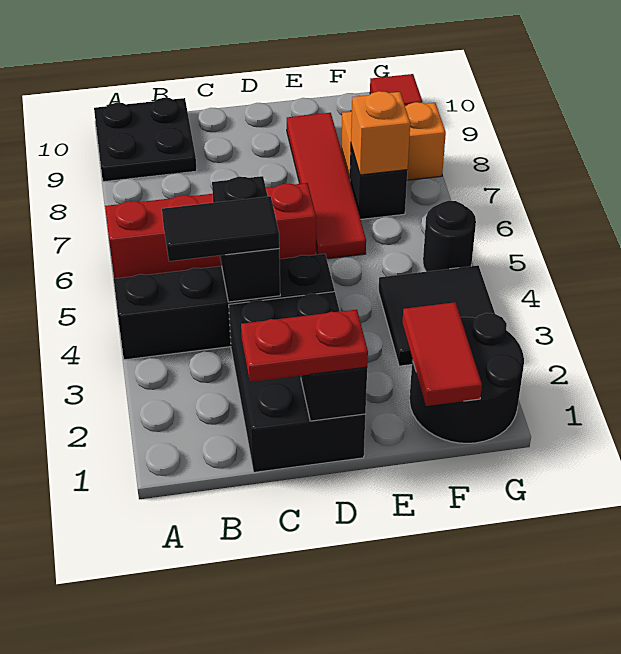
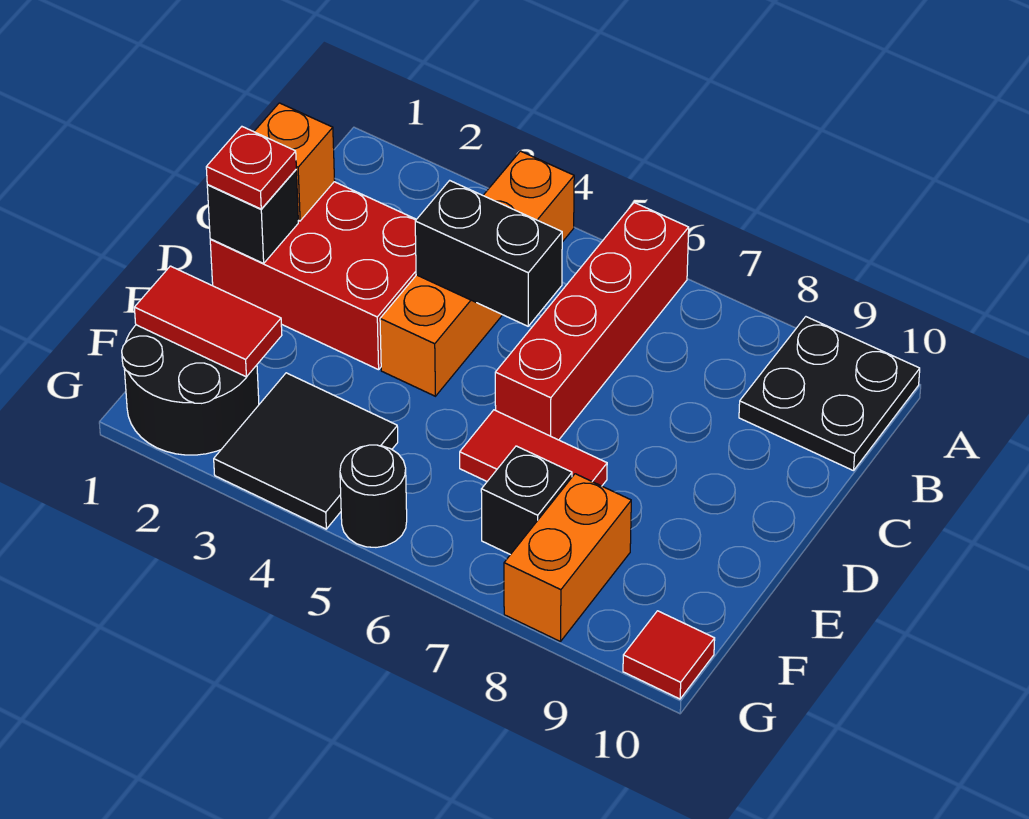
black brick A4:D4 level 1 -> orange brick A4:D4 level 1
black tile B4:C4 level 3 -> none
black brick C1:D3 level 1 -> red brick C1:D3 level 1
red plate C1:D1 level 3 -> red plate D1 level 3
red tile E6:E9 level 1 -> red tile E6:E7 level 1
orange brick F7 level 2 -> orange brick C1 level 2

